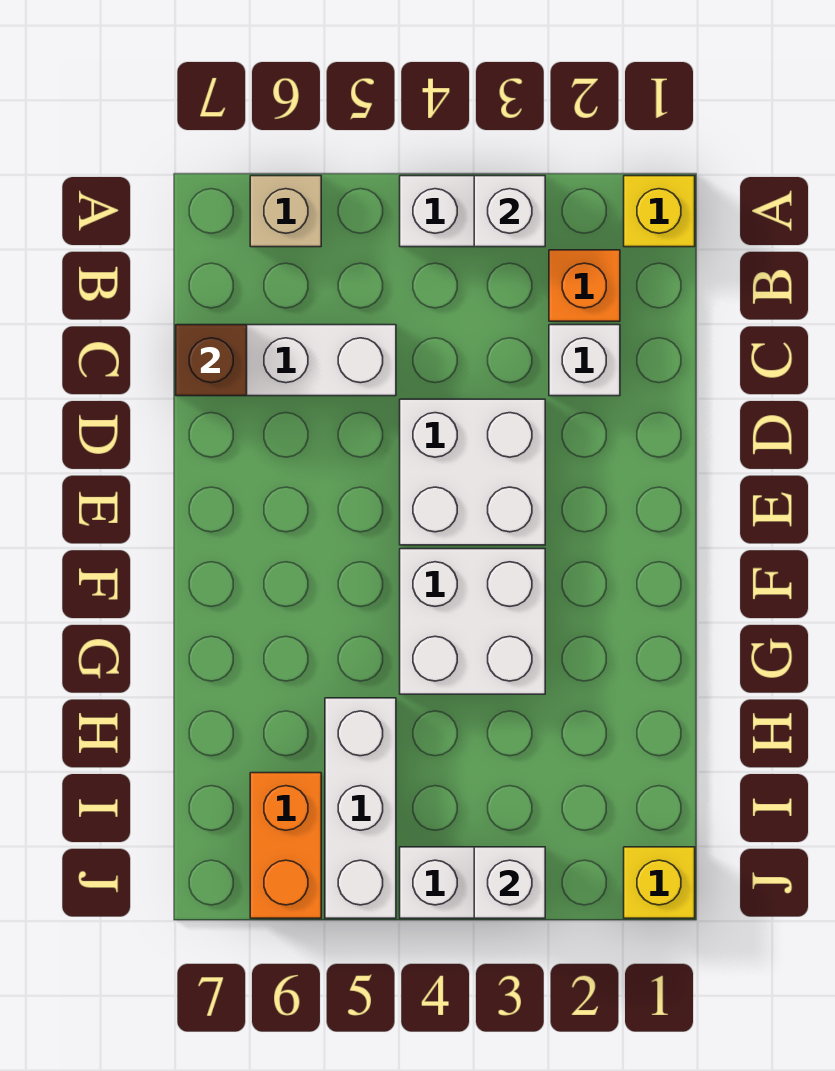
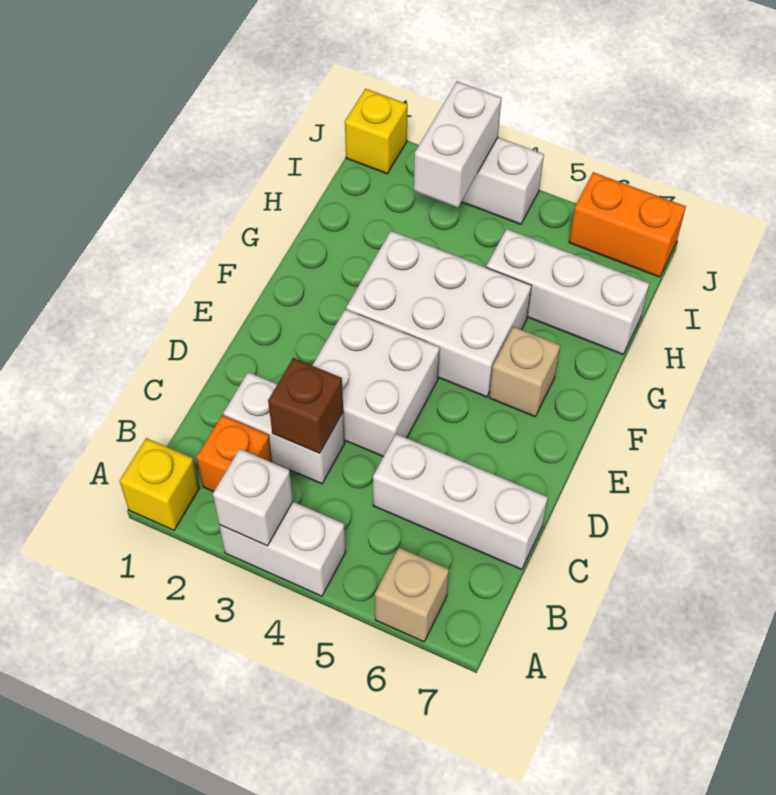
white brick C2 level 1 -> white brick C2:C3 level 1
brown brick C7 level 2 -> brown brick C3 level 2
white brick F3:G4 level 1 -> white brick F3:G5 level 1
none -> tan brick F6 level 1
white brick H5:J5 level 1 -> white brick H5:H7 level 1
orange brick I6:J6 level 1 -> orange brick J6:J7 level 1
white brick J3 level 2 -> white brick I3:J3 level 2

